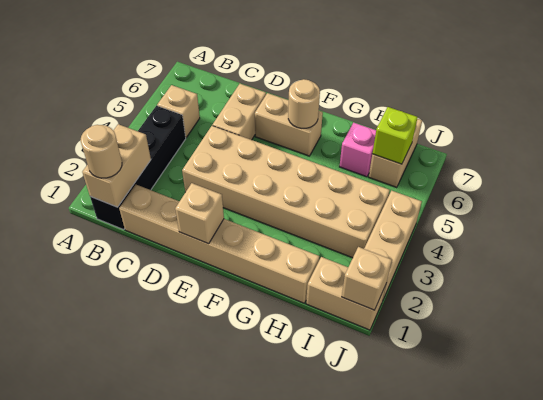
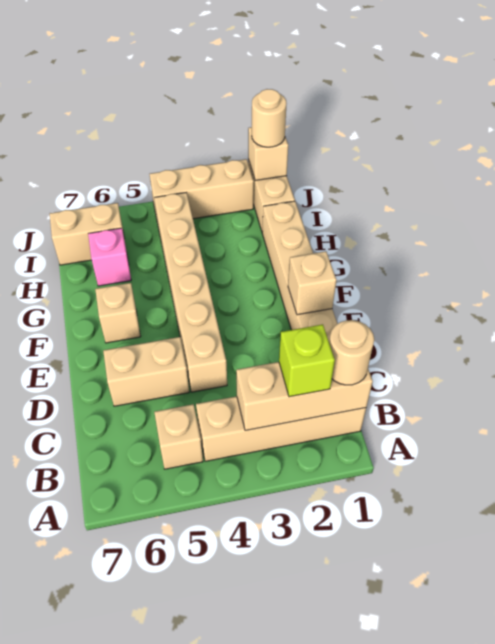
black brick B1:B4 level 1 -> tan brick B1:B4 level 1
tan brick B1:B2 level 2 -> tan brick B1:B3 level 2
tan brick D3:I4 level 1 -> tan brick D4:I4 level 1
tan brick E6:F6 level 1 -> tan brick F6 level 1
tan round brick F6 level 2 -> tan round brick J1 level 3
lime brick I6 level 2 -> lime brick B2 level 3

